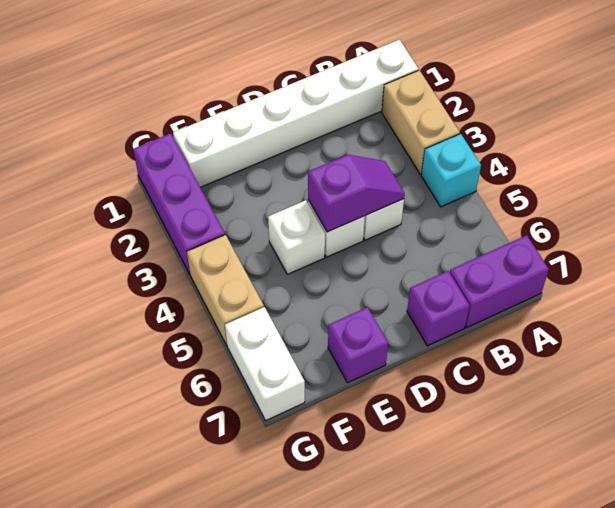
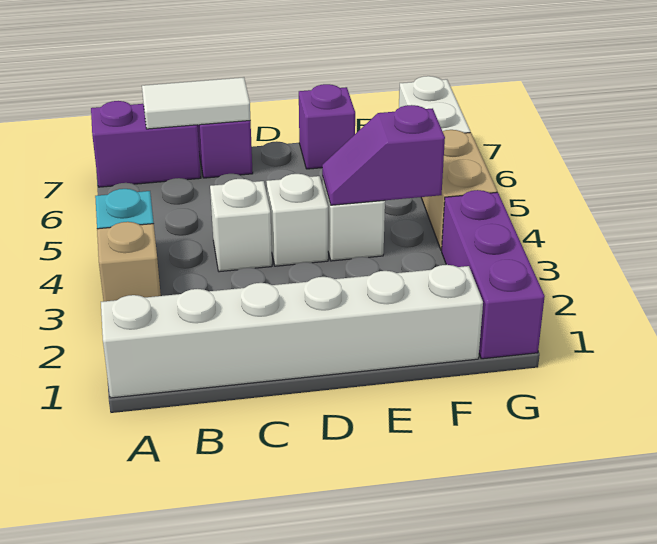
tan brick A2:A3 level 1 -> tan brick A3 level 1
none -> white tile B7:C7 level 2
purple slope C4:D4 level 2 top D -> purple slope E4:F4 level 2 top F

